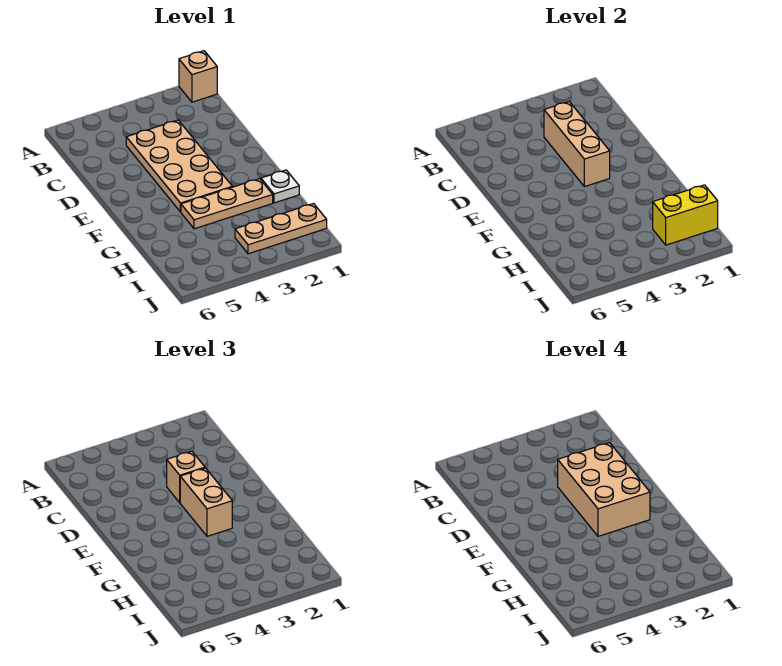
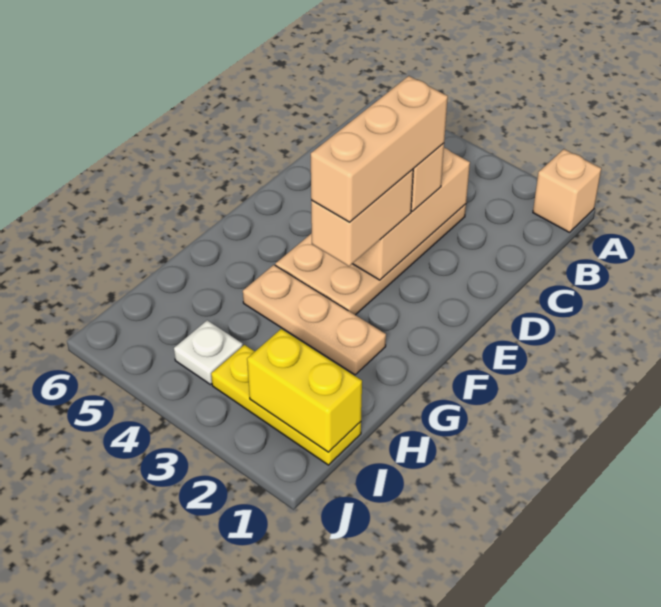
tan brick D2:F3 level 4 -> tan brick D3:F3 level 4
white plate G1 level 1 -> white plate I4 level 1
tan plate I1:I3 level 1 -> yellow plate I1:I3 level 1

